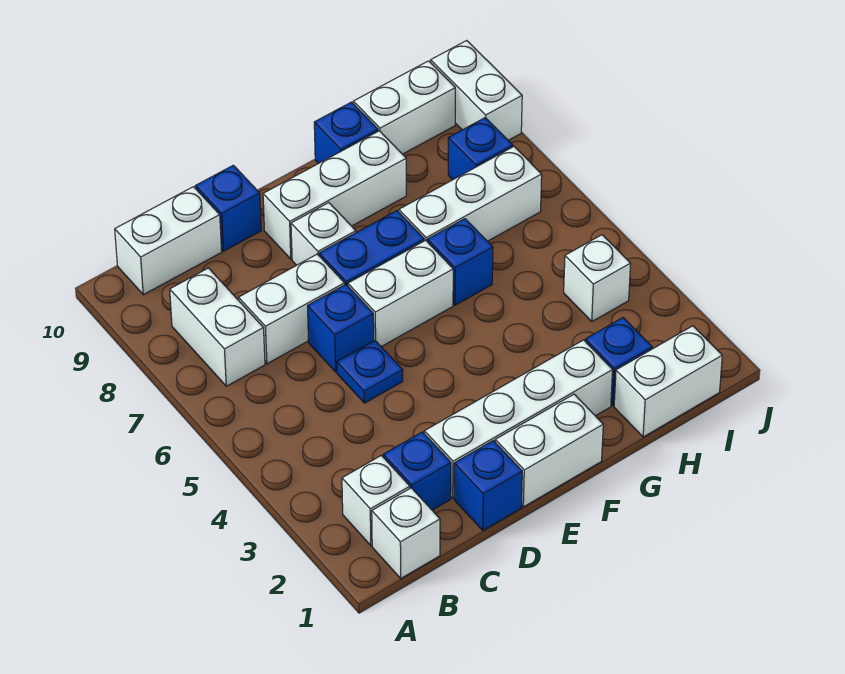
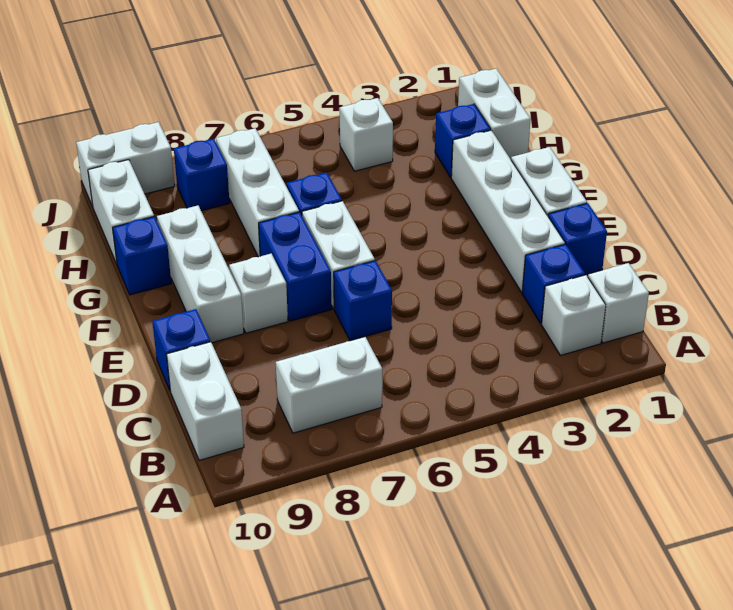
white brick C7:D7 level 1 -> none
blue plate D5 level 1 -> none

